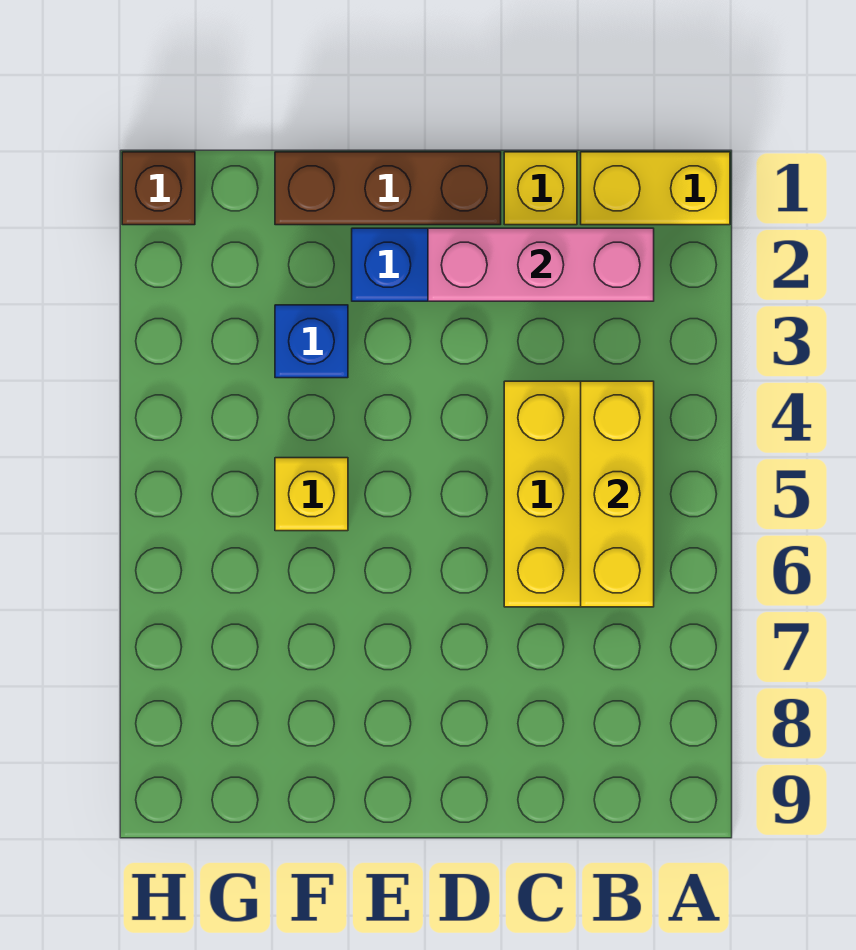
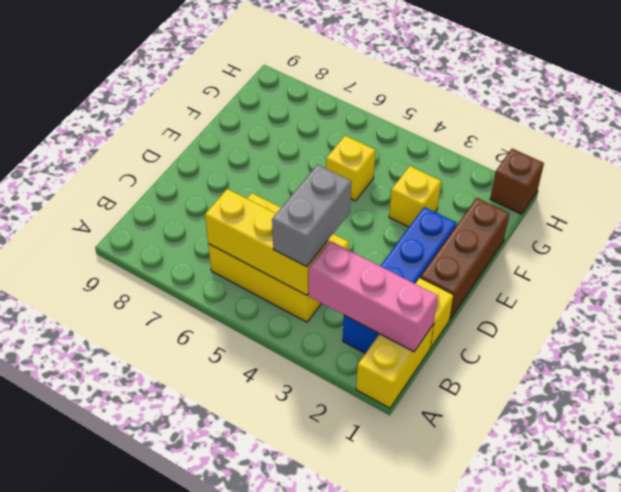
pink brick B2:D2 level 2 -> pink brick B1:B3 level 2
none -> grey brick B4:C4 level 3
blue brick F3 level 1 -> yellow brick F3 level 1

